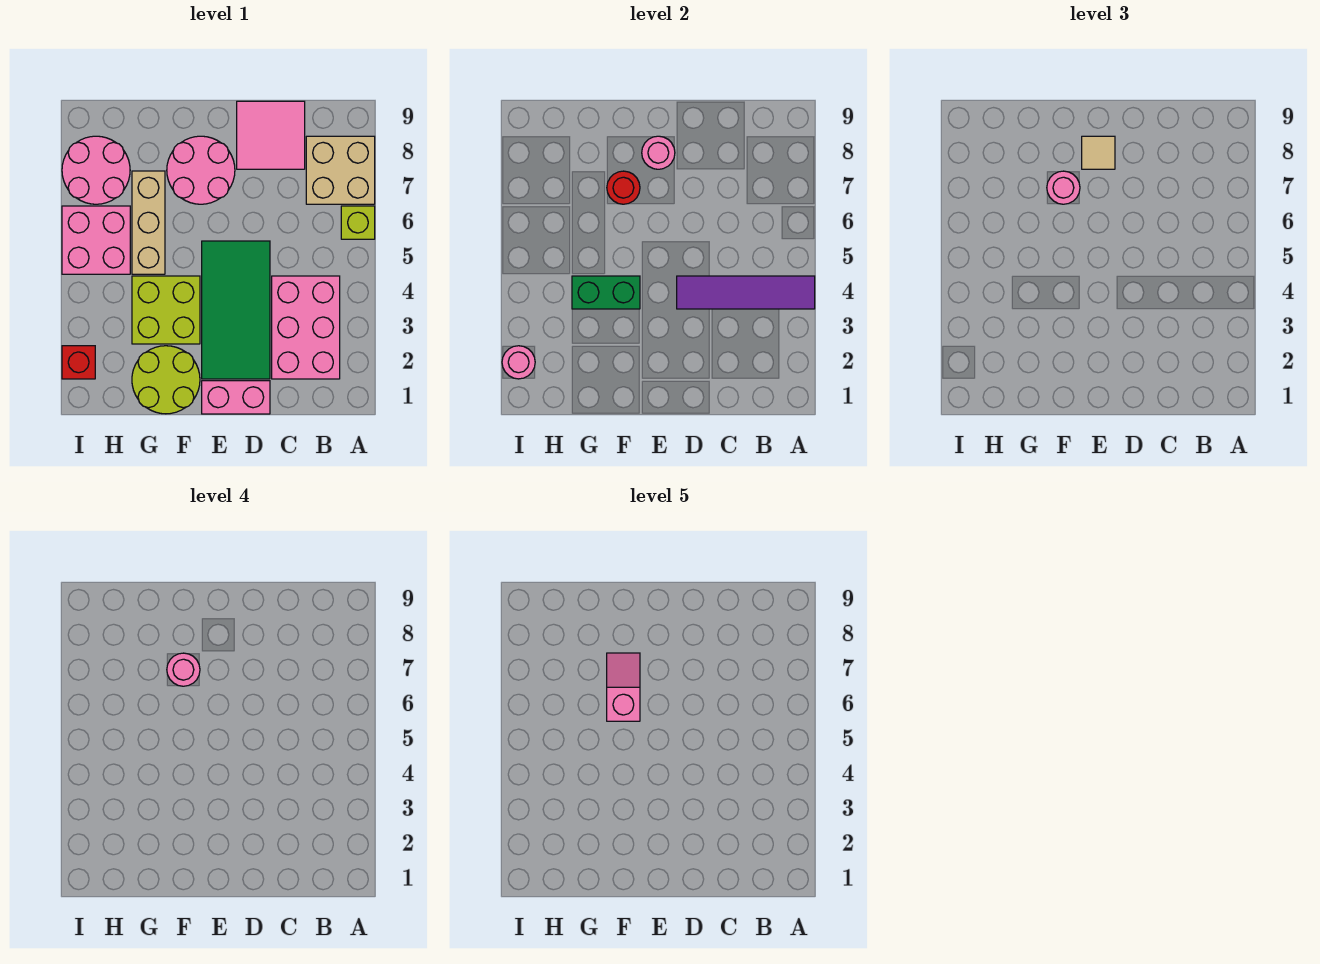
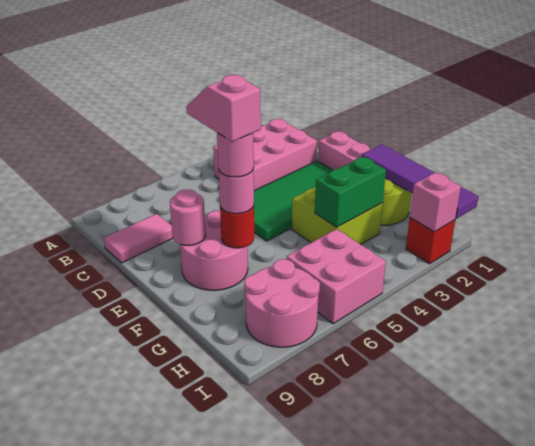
purple tile A4:D4 level 2 -> purple tile F1:I1 level 2
lime brick A6 level 1 -> none
tan brick A7:B8 level 1 -> none
pink tile C8:D9 level 1 -> pink tile C8:C9 level 1
tan tile E8 level 3 -> none
green brick F4:G4 level 2 -> green brick G3:G4 level 2
pink slope F6:F7 level 5 top 6 -> pink slope E7:F7 level 5 top F
tan brick G5:G7 level 1 -> none
pink round brick I2 level 2 -> pink brick I2 level 2

